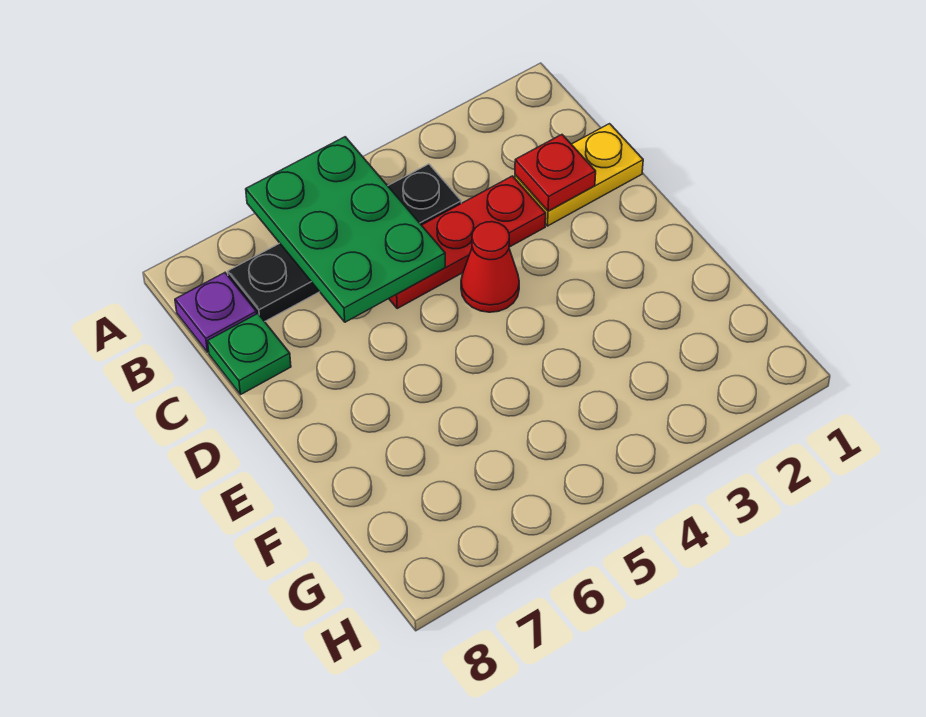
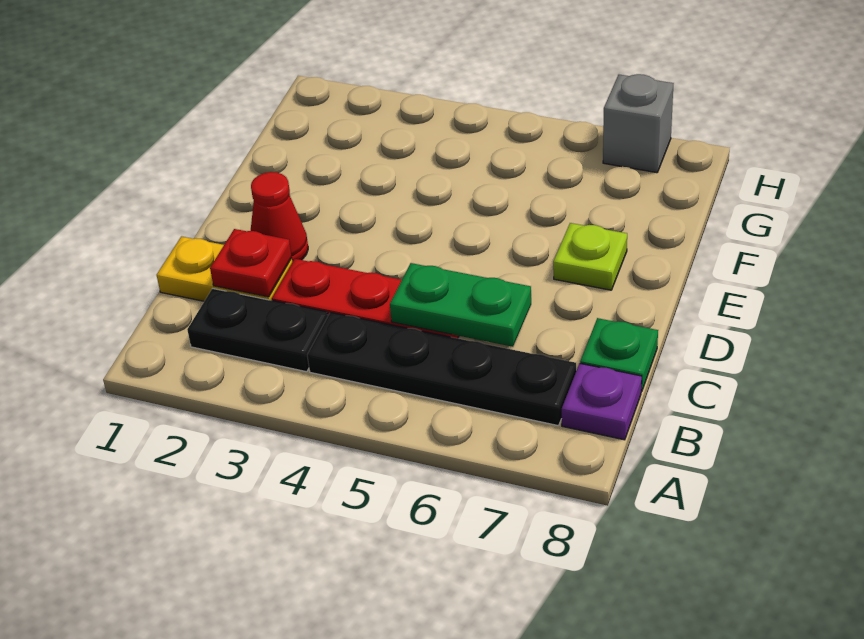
green plate A5:C6 level 2 -> green plate C5:C6 level 2
none -> black plate B2:B3 level 1
red cone D4 level 1 -> red cone D2 level 1
none -> lime plate E7 level 1
none -> grey brick H7 level 1

